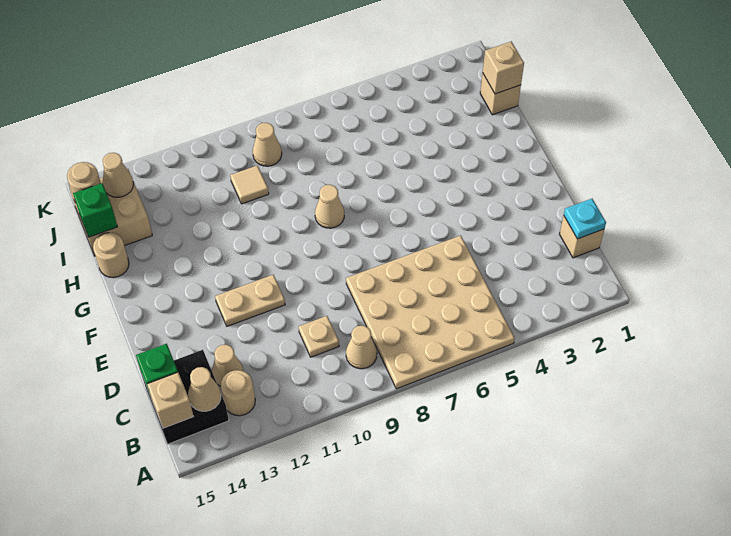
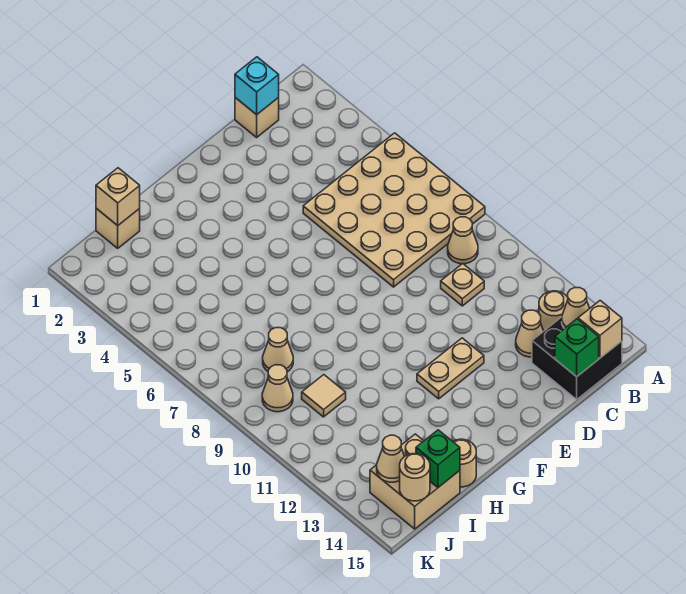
cyan plate C1 level 2 -> cyan brick C1 level 2
tan plate E11:E12 level 1 -> tan plate E12:F12 level 1
tan cone G8 level 1 -> tan cone I8 level 1

